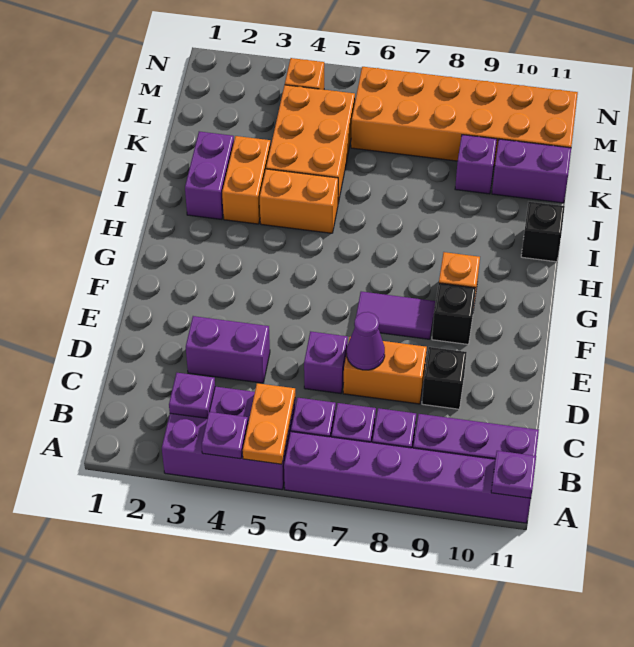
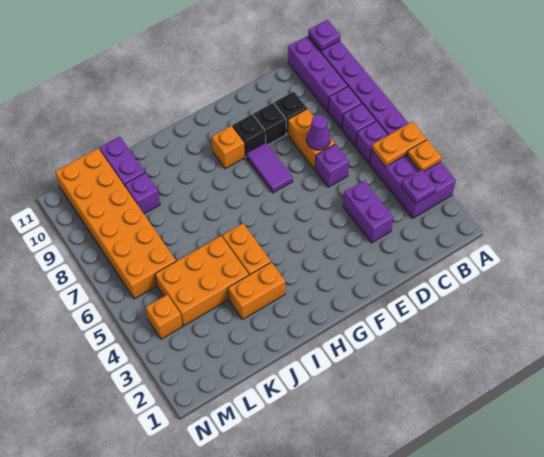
purple plate A4 level 2 -> orange plate A4 level 2
purple brick I2:J2 level 1 -> none
black brick I11 level 1 -> black brick E9 level 1

